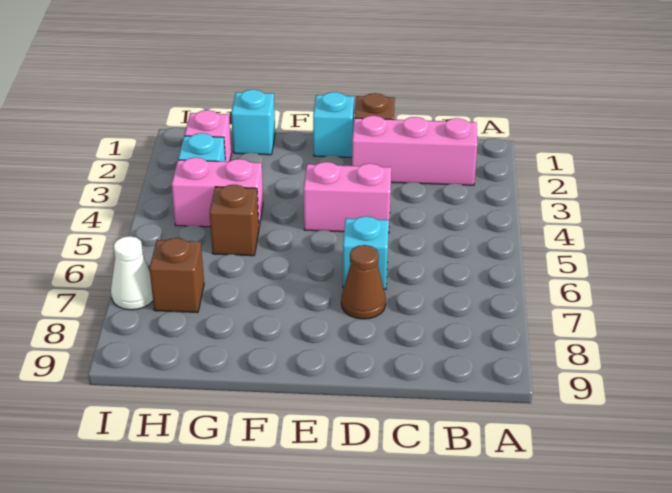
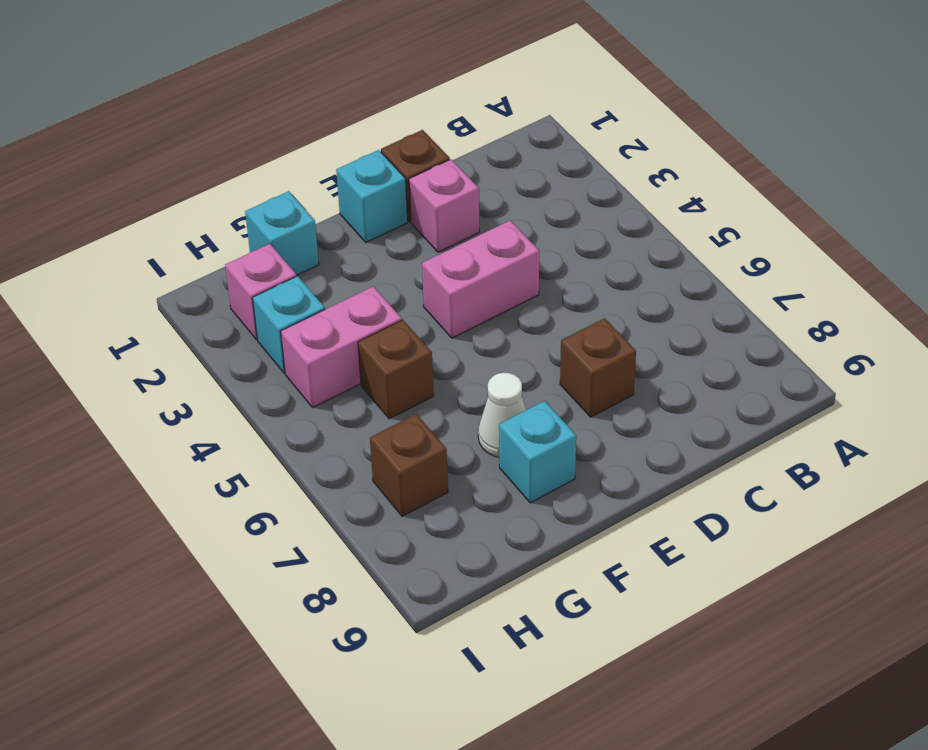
pink brick B2:D2 level 1 -> pink brick D2 level 1
cyan brick D6 level 1 -> cyan brick F8 level 1
brown cone D7 level 1 -> brown brick D7 level 1
white cone I7 level 1 -> white cone F7 level 1

